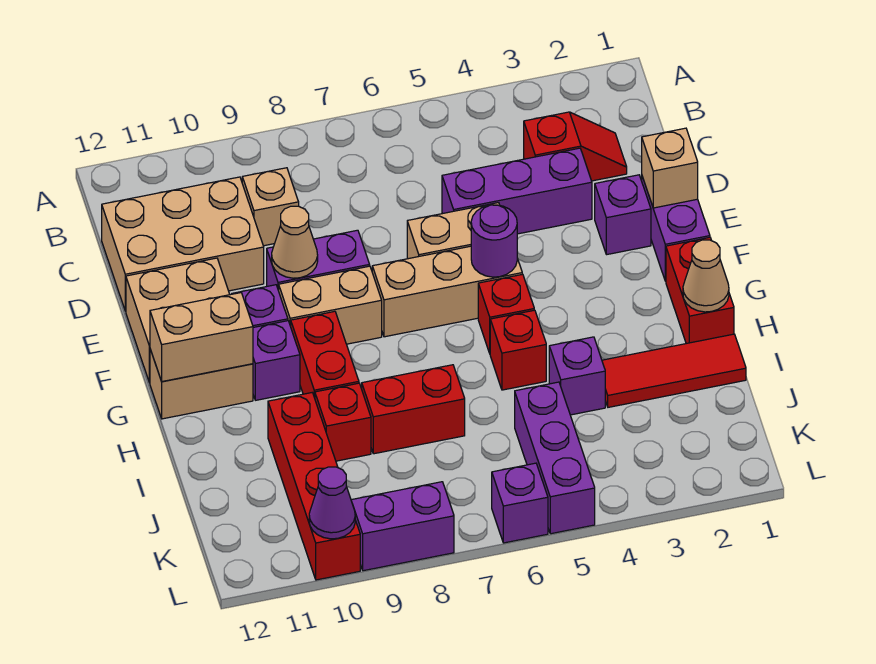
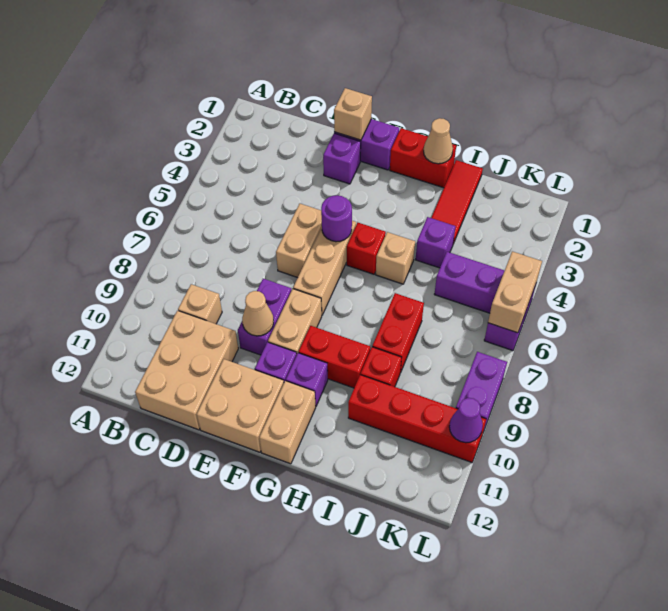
red slope C2:C3 level 1 top 3 -> none
purple brick D3:D5 level 1 -> none
tan brick G11:G12 level 2 -> tan brick L5:L6 level 2
red brick H5 level 1 -> tan brick H5 level 1

